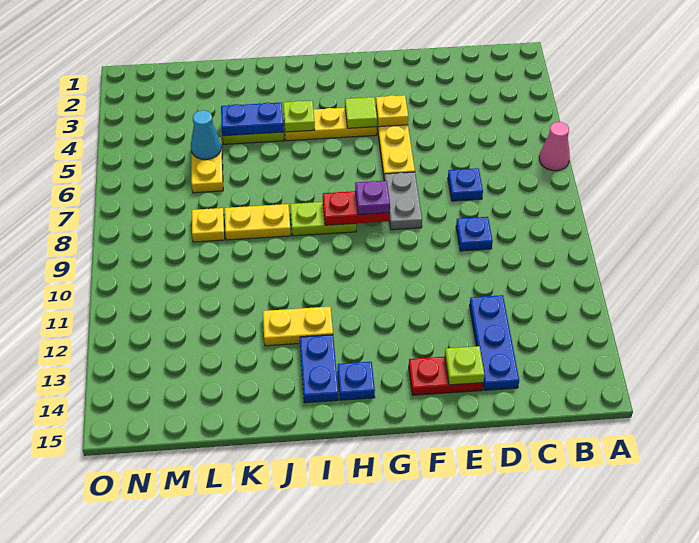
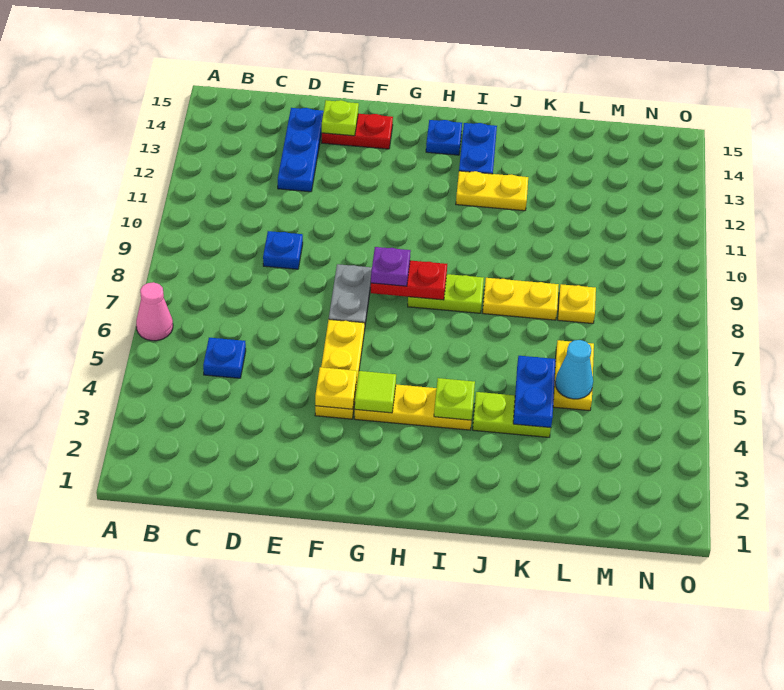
blue plate D7 level 1 -> blue plate C5 level 1
blue plate J4:K4 level 2 -> blue plate K4:K5 level 2

